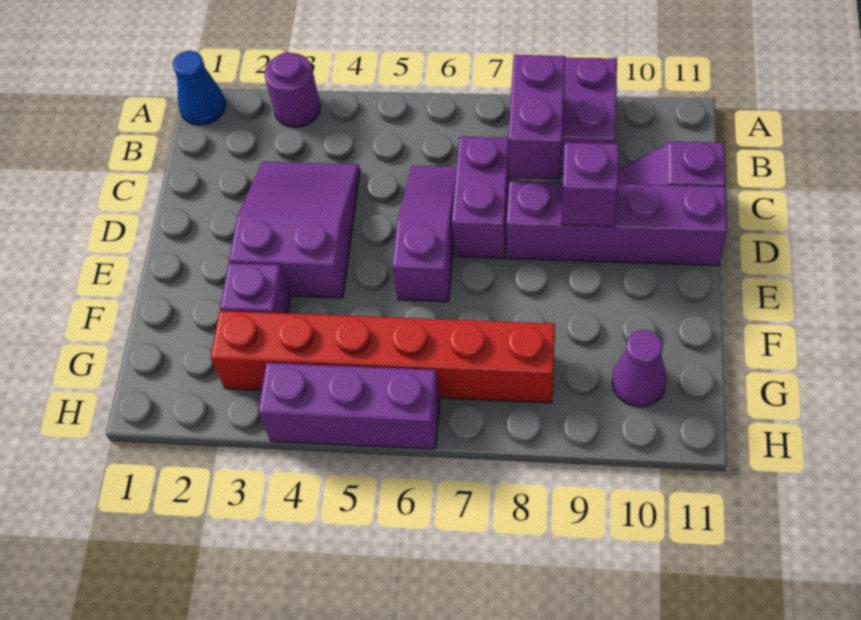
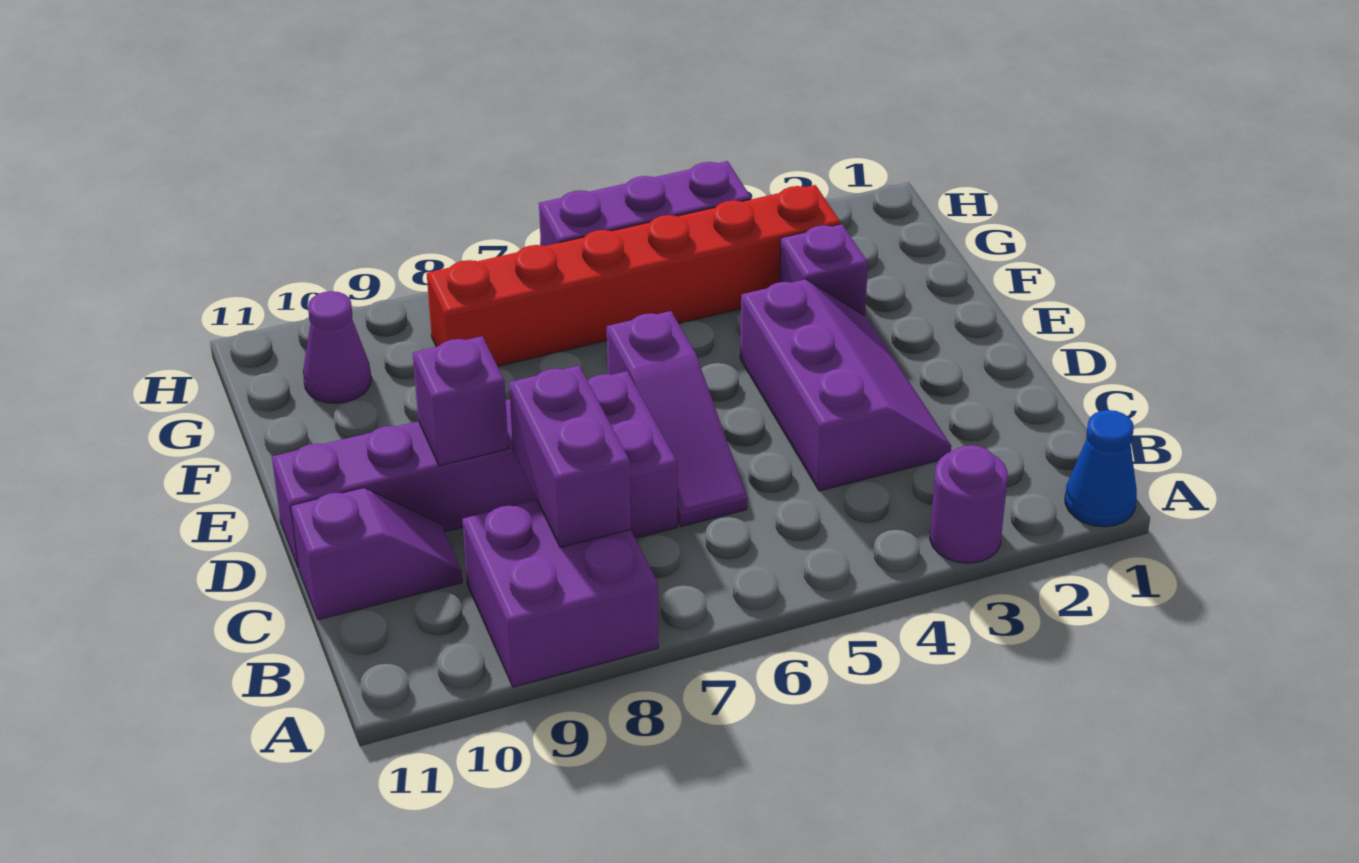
purple slope C3:E4 level 1 top E -> purple slope C3:E4 level 1 top 4

